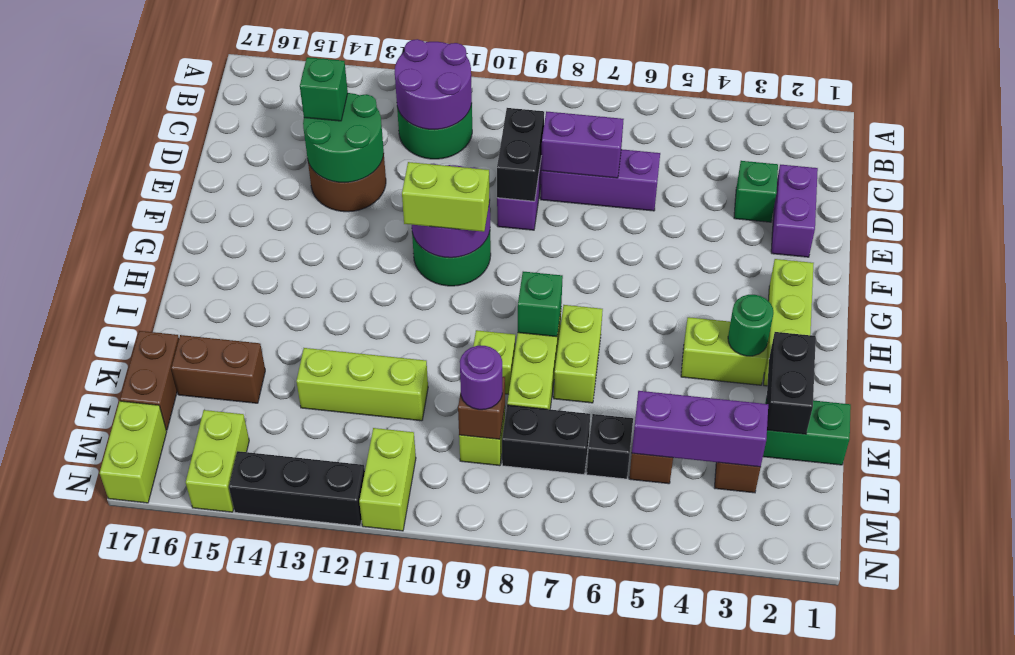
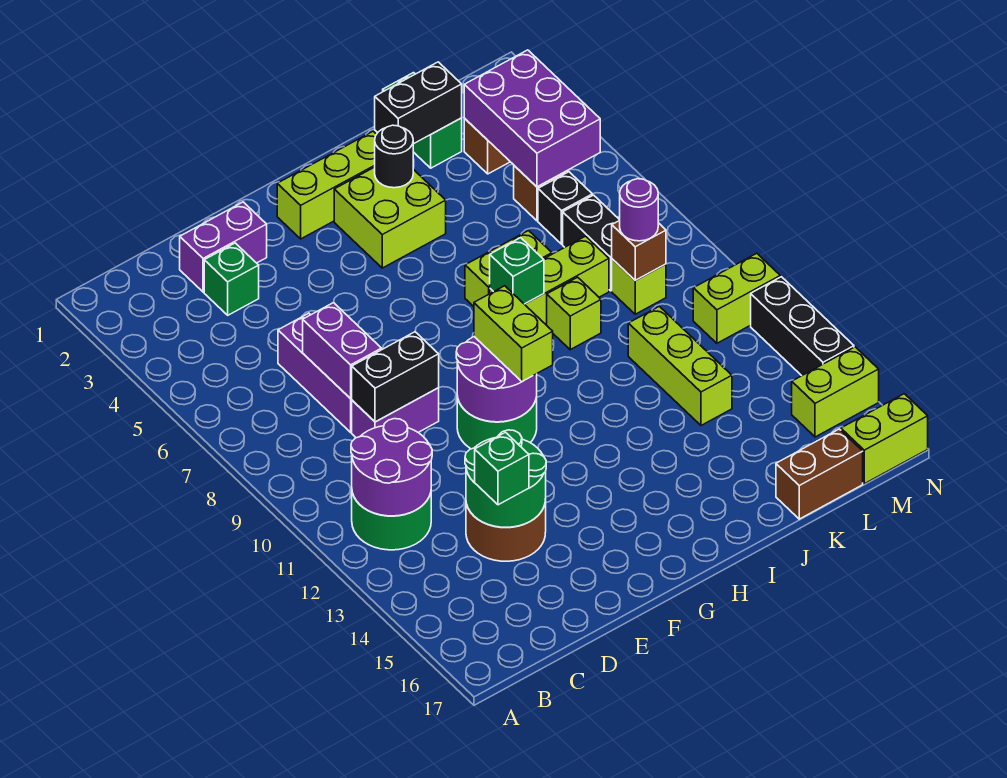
lime brick I3:I4 level 1 -> lime brick H3:I4 level 1
green round brick I3 level 2 -> black round brick I3 level 2
brown brick K15:K16 level 1 -> none
purple brick L3:L5 level 2 -> purple brick L3:M5 level 2

